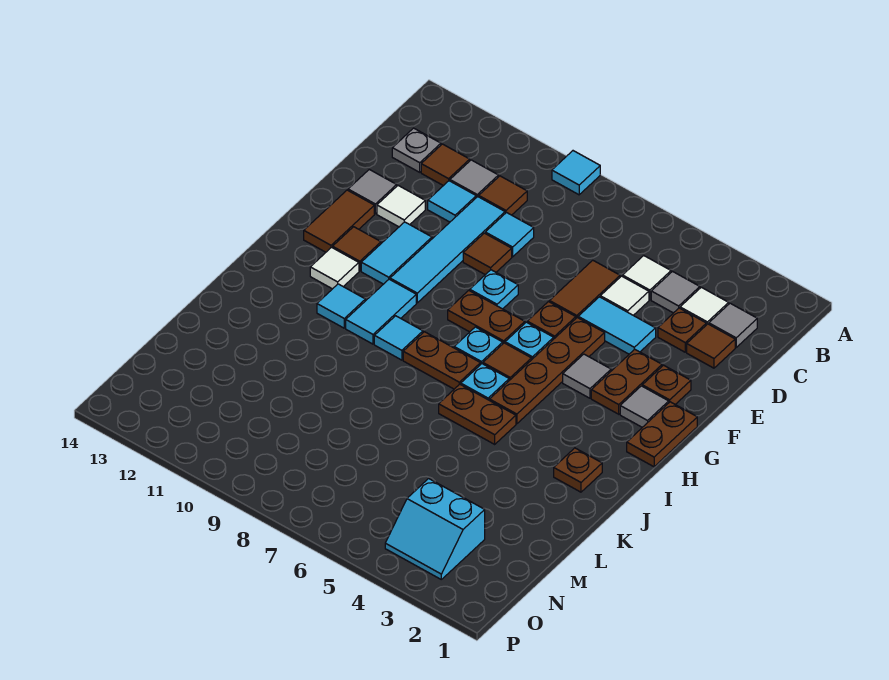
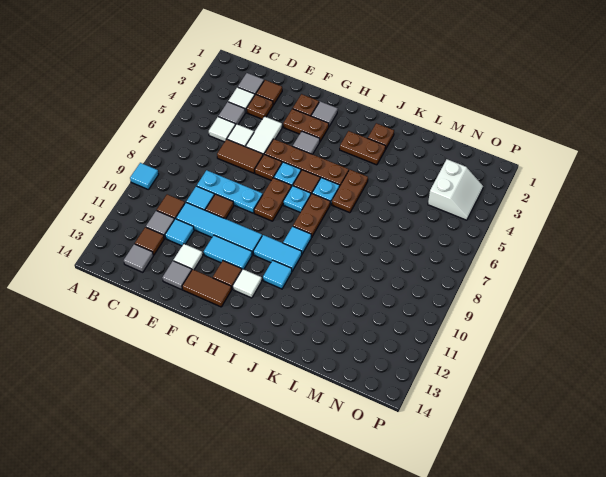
grey plate C13 level 1 -> grey tile C13 level 1
cyan tile E4:E5 level 1 -> white tile E4:E5 level 1
cyan plate F8 level 1 -> cyan plate D8:F8 level 1
brown plate G1:H1 level 1 -> brown plate I3:J3 level 1
cyan slope N3:O4 level 1 top N -> white slope N3:O4 level 1 top N

